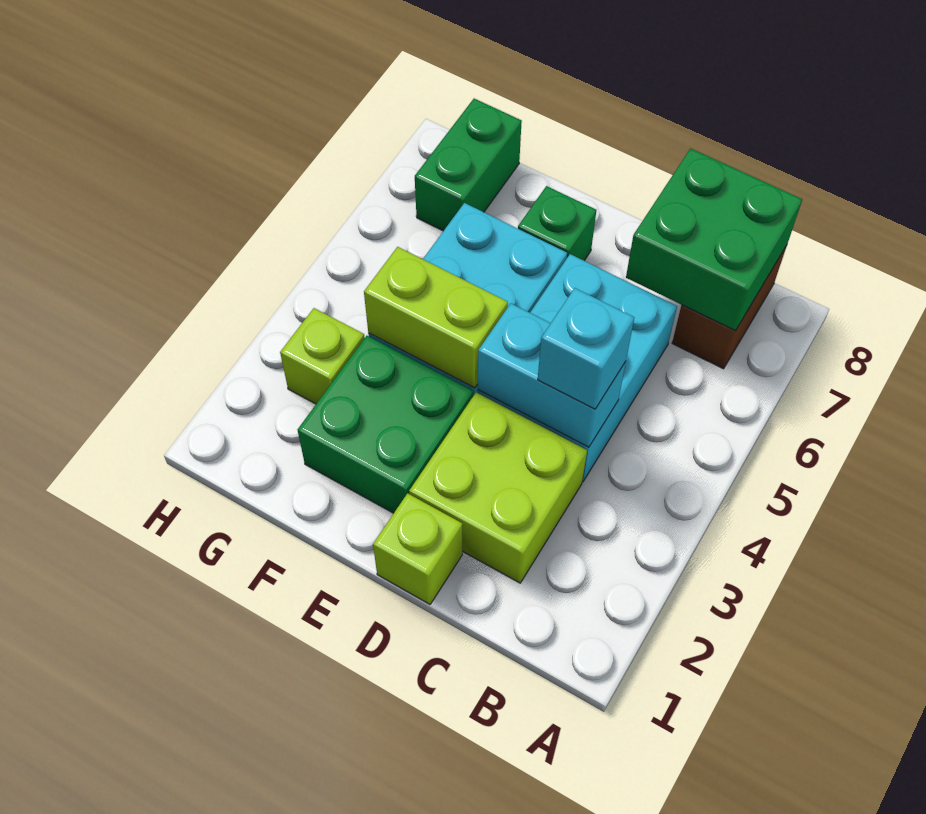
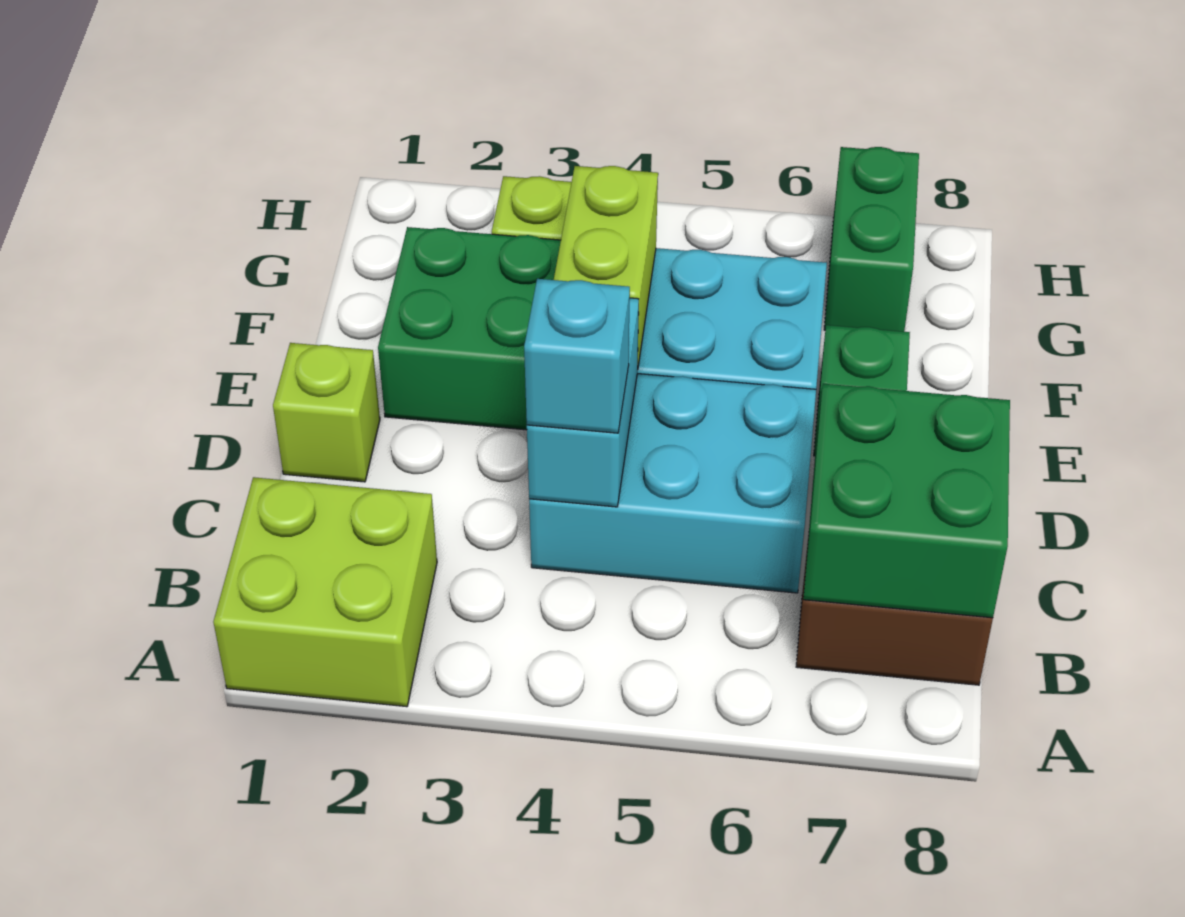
lime brick C2:D3 level 1 -> lime brick A1:B2 level 1
green brick G7:G8 level 1 -> green brick G7:H7 level 1

